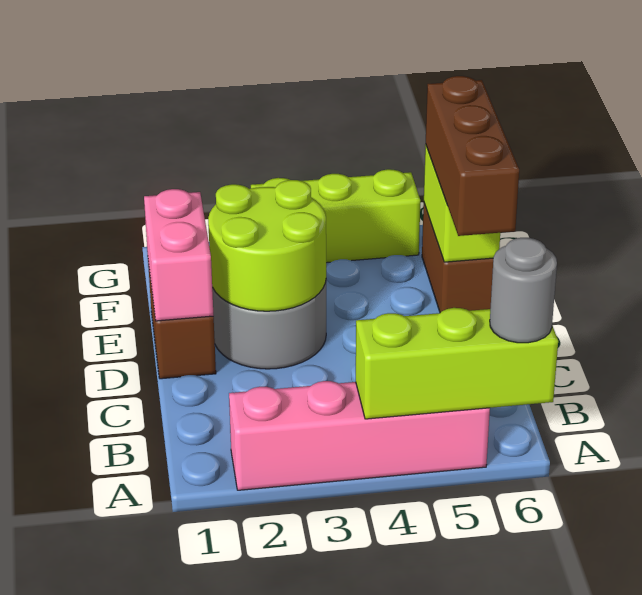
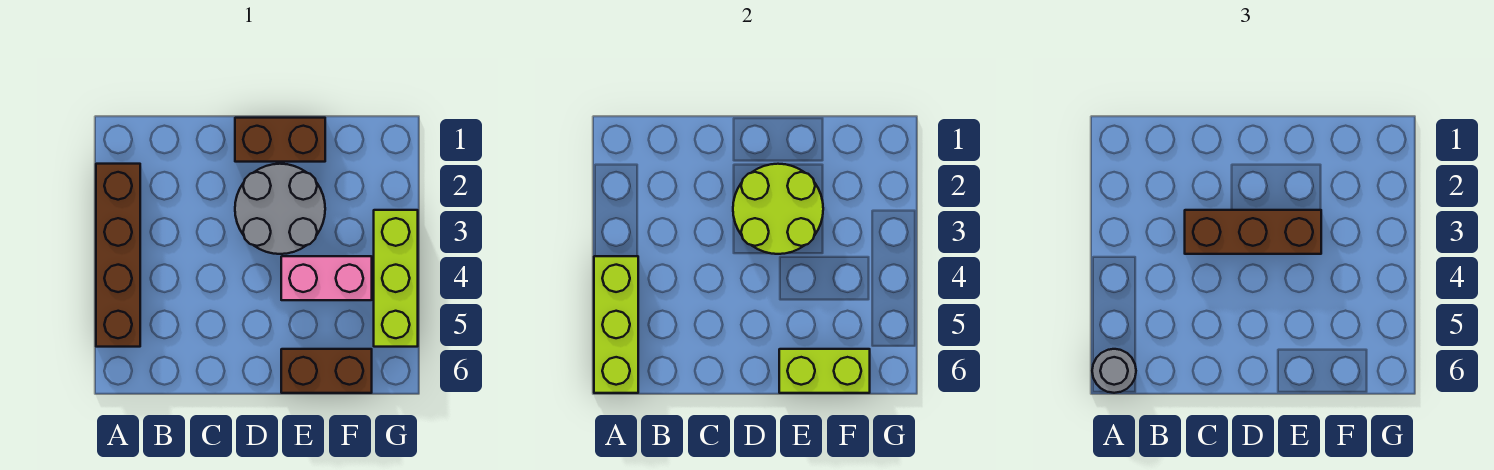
pink brick A2:A5 level 1 -> brown brick A2:A5 level 1
pink brick D1:E1 level 2 -> pink brick E4:F4 level 1
brown brick D6:F6 level 3 -> brown brick C3:E3 level 3

